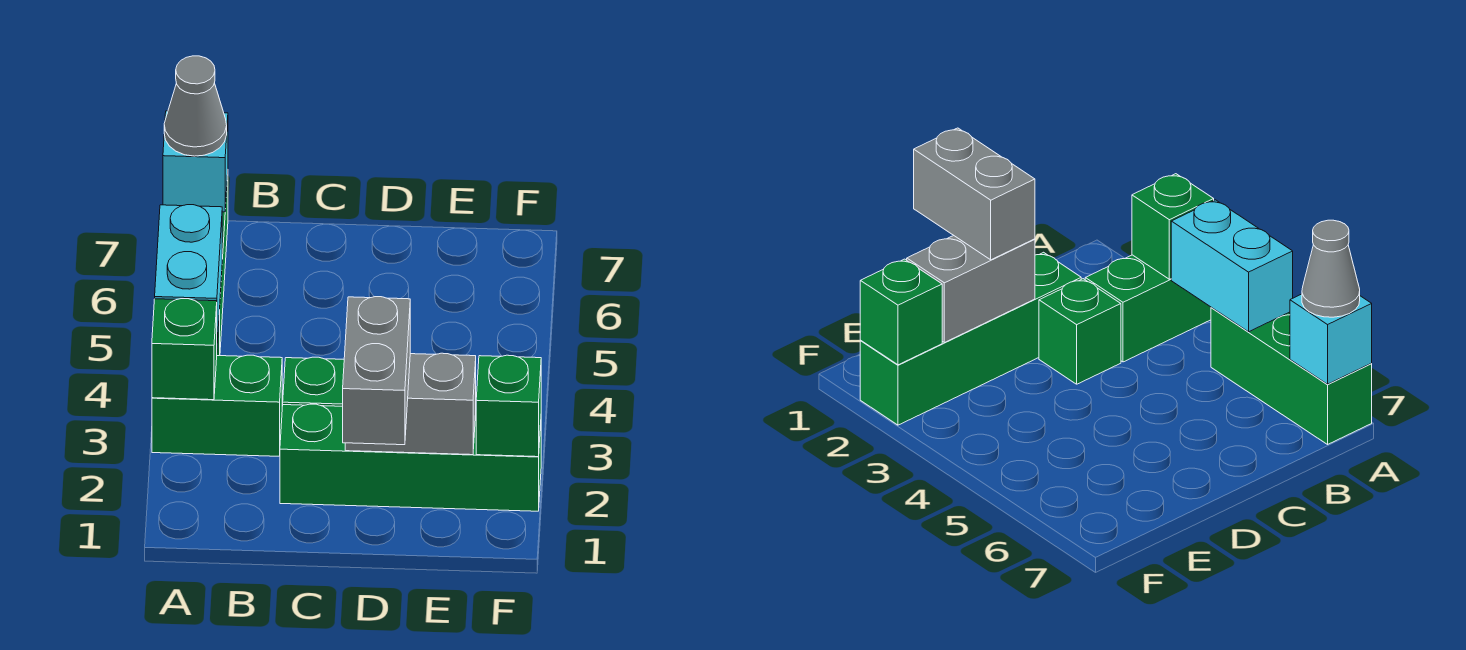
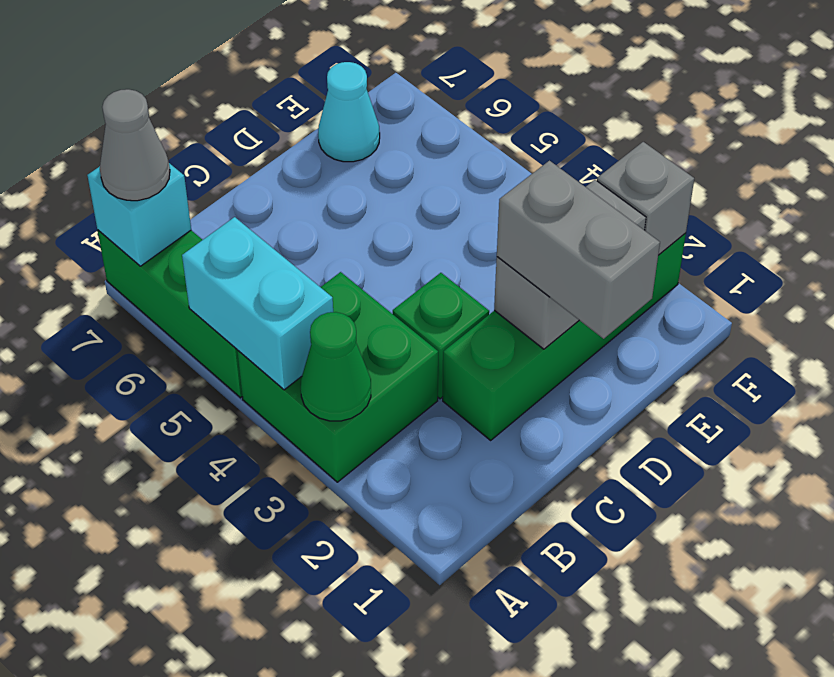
green brick A3:B3 level 1 -> green brick A3:B4 level 1
green brick A3 level 2 -> green cone A3 level 2
none -> cyan cone E7 level 1
green brick F2 level 2 -> grey brick F2 level 2

